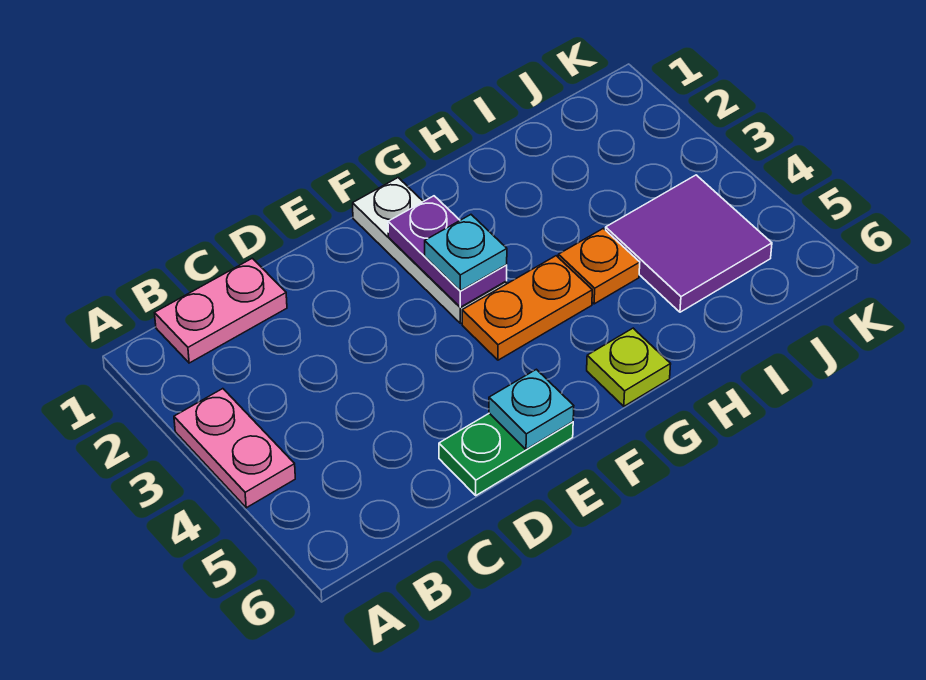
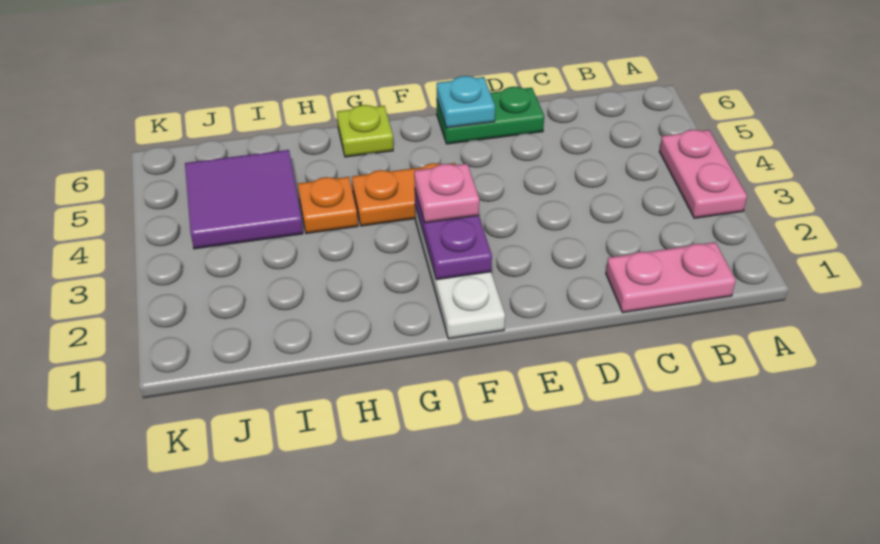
cyan plate F3 level 3 -> pink plate F3 level 3

